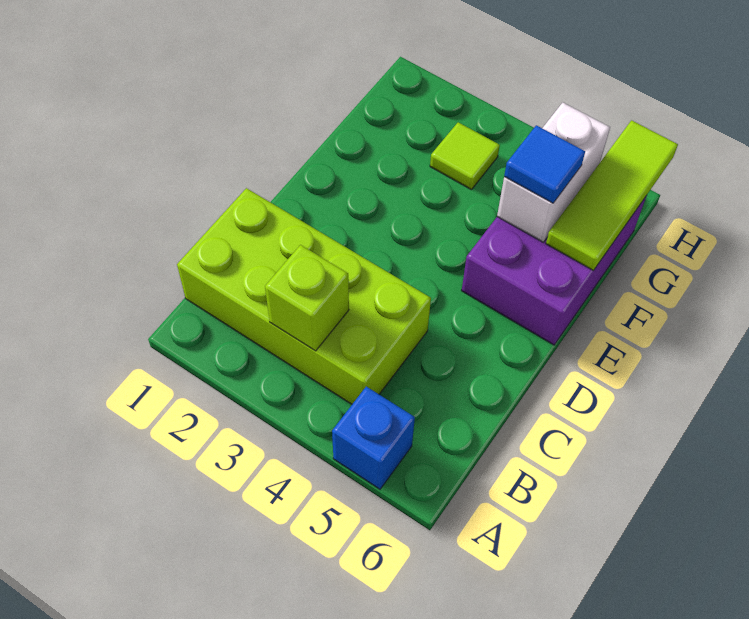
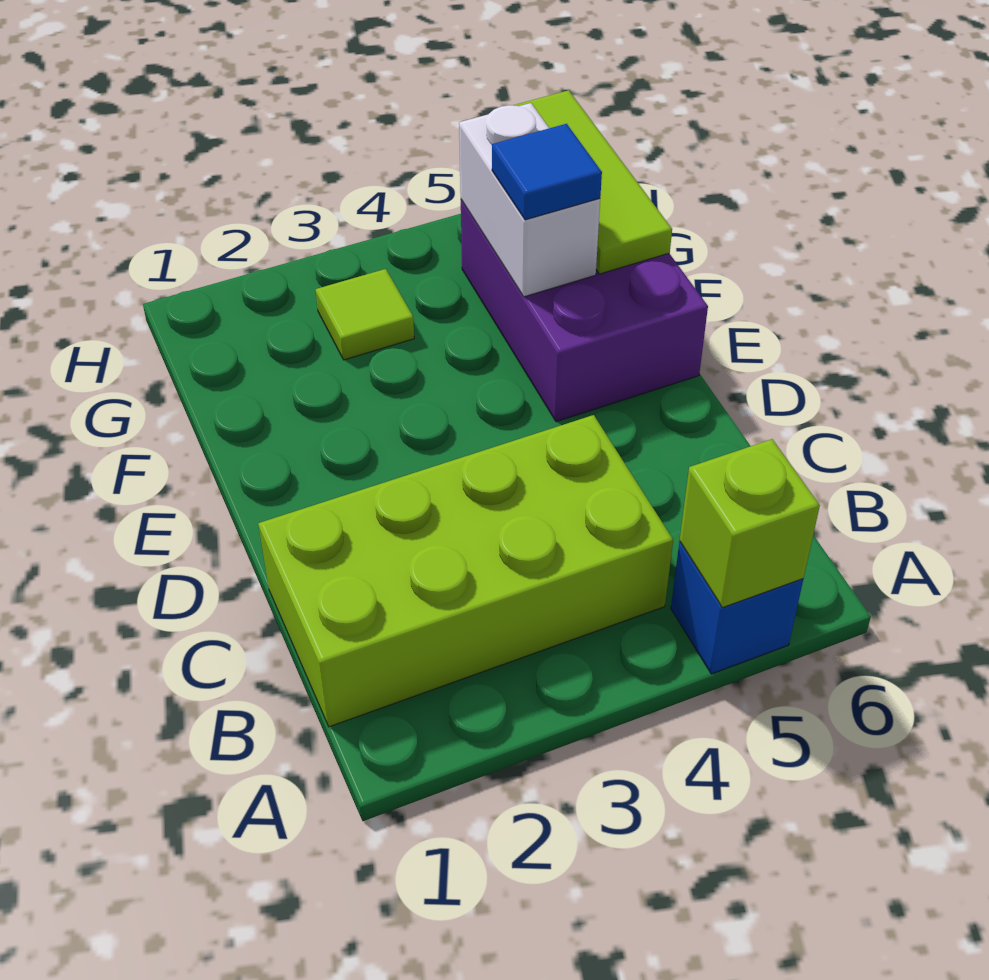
lime brick B3 level 2 -> lime brick A5 level 2

